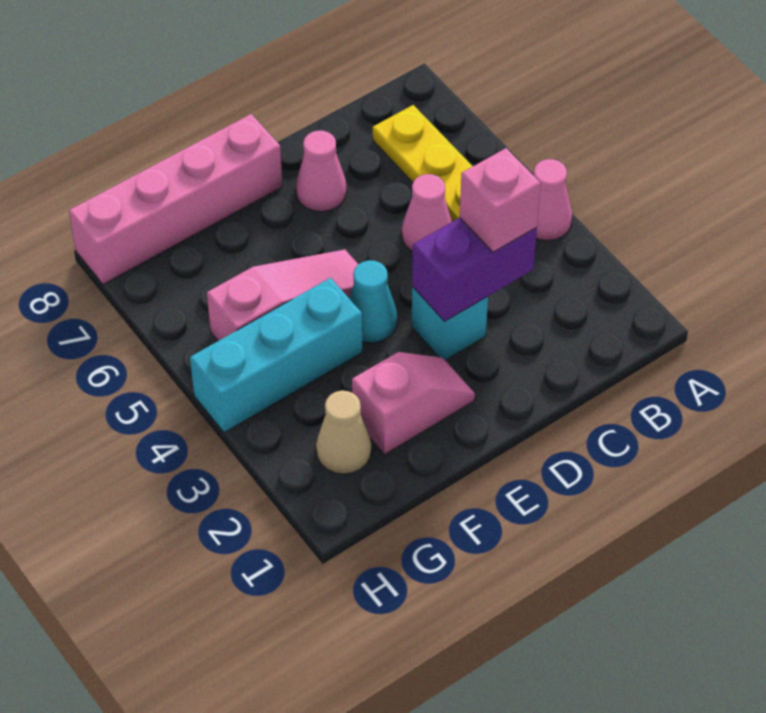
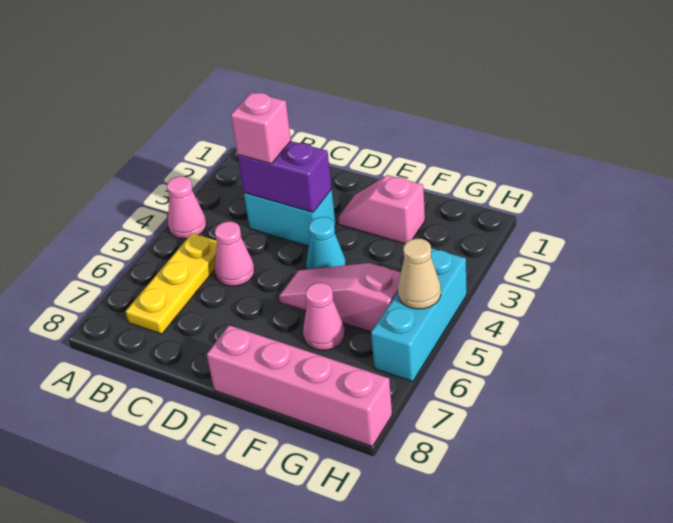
cyan brick D3 level 1 -> cyan brick C3:D3 level 1
pink cone D7 level 1 -> pink cone F6 level 1
cyan brick F4:H4 level 1 -> cyan brick H4:H6 level 1
tan cone G2 level 1 -> tan cone H5 level 2

